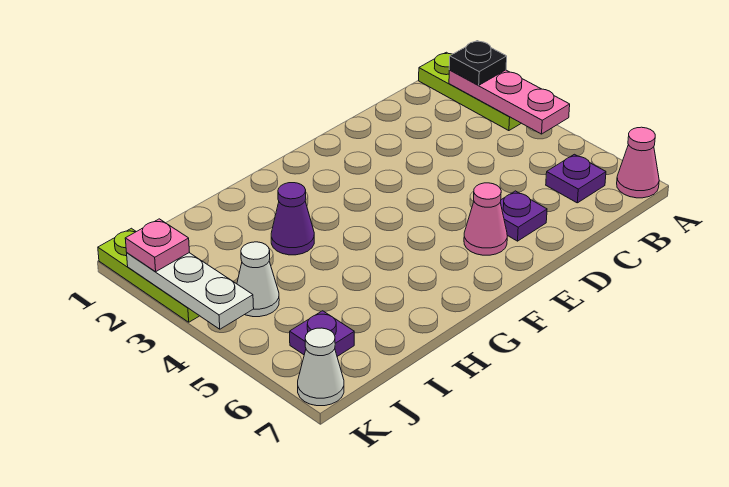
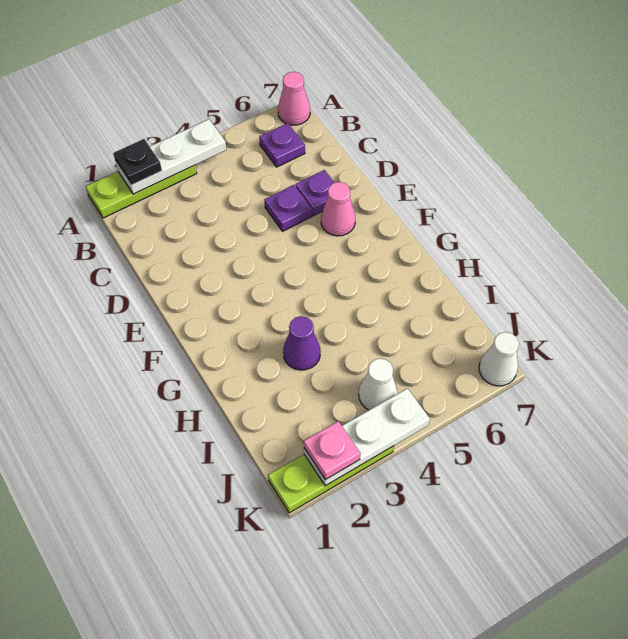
pink plate A2:A4 level 2 -> white plate A2:A4 level 2
purple plate J6 level 1 -> purple plate D5 level 1

